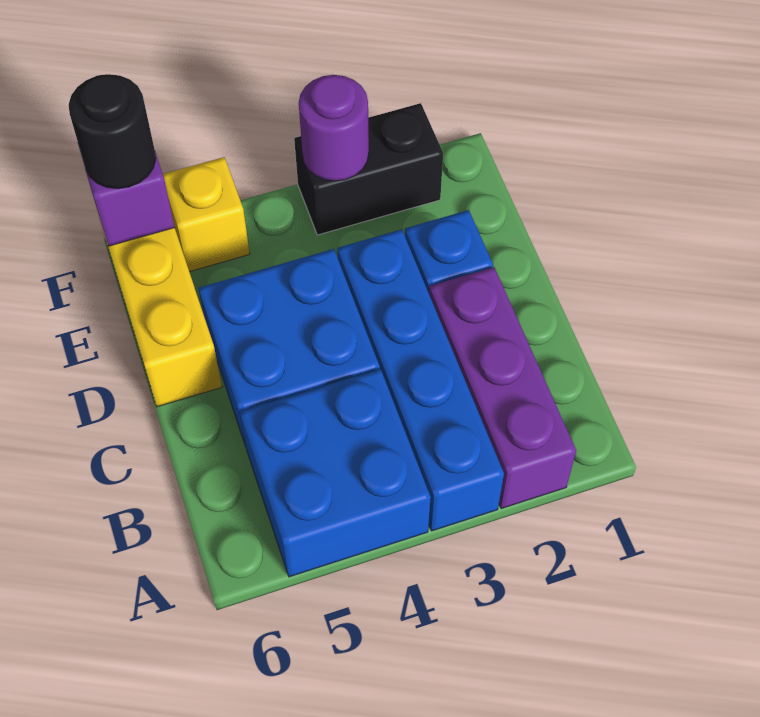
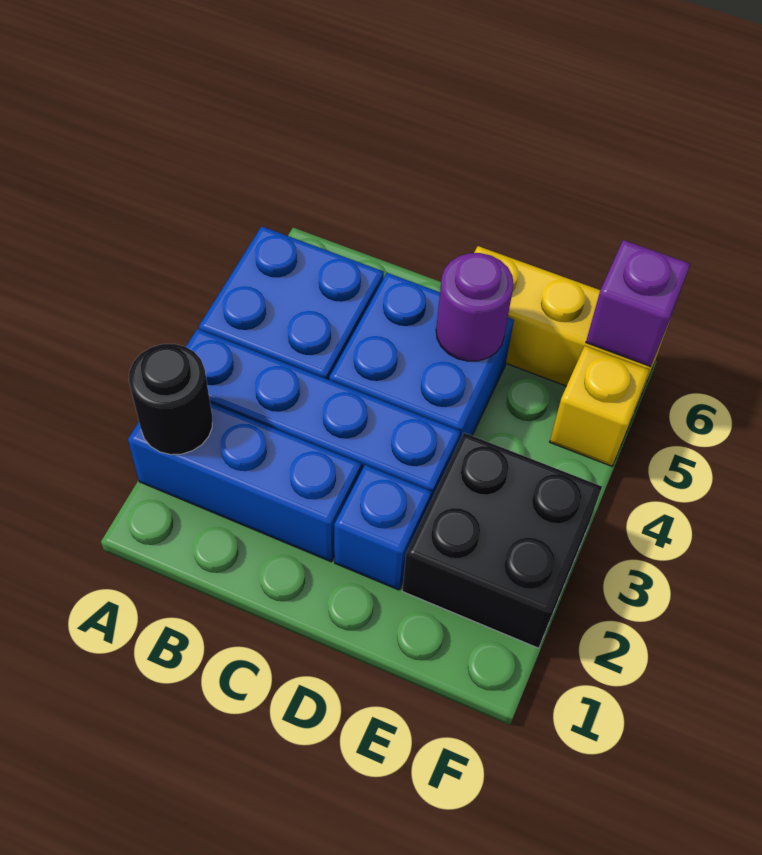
purple brick A2:C2 level 1 -> blue brick A2:C2 level 1
black brick F2:F3 level 1 -> black brick E2:F3 level 1
purple round brick F3 level 2 -> purple round brick D5 level 2
black round brick F6 level 3 -> black round brick A2 level 2

